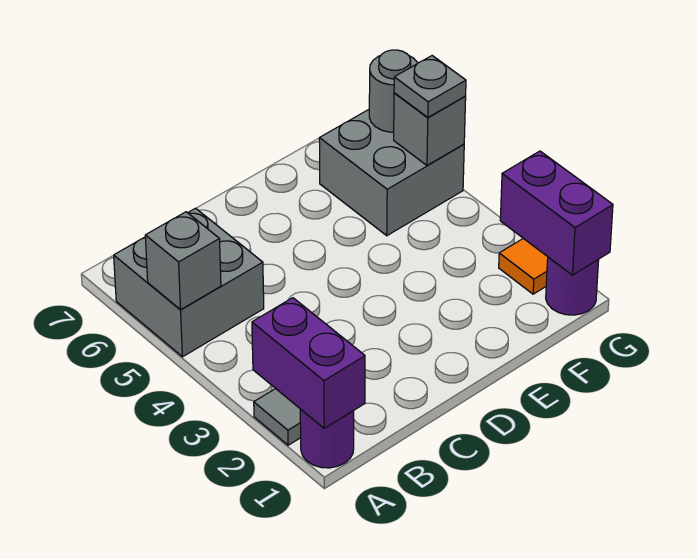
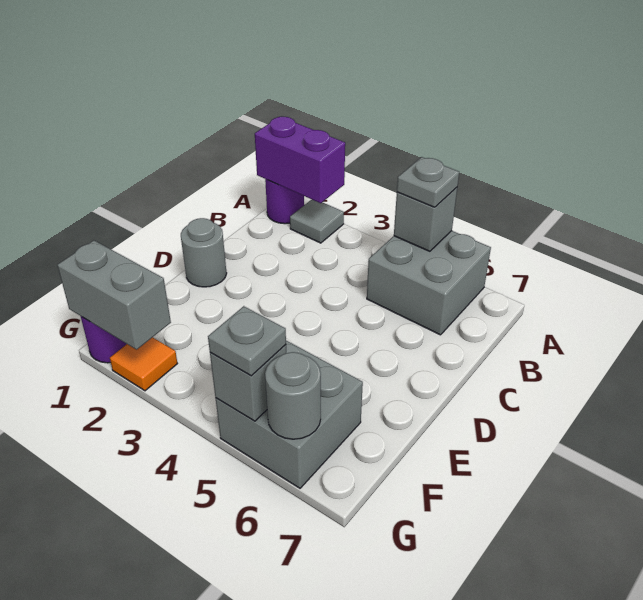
none -> grey plate A5 level 3
none -> grey round brick D1 level 1
purple brick G1:G2 level 2 -> grey brick G1:G2 level 2

